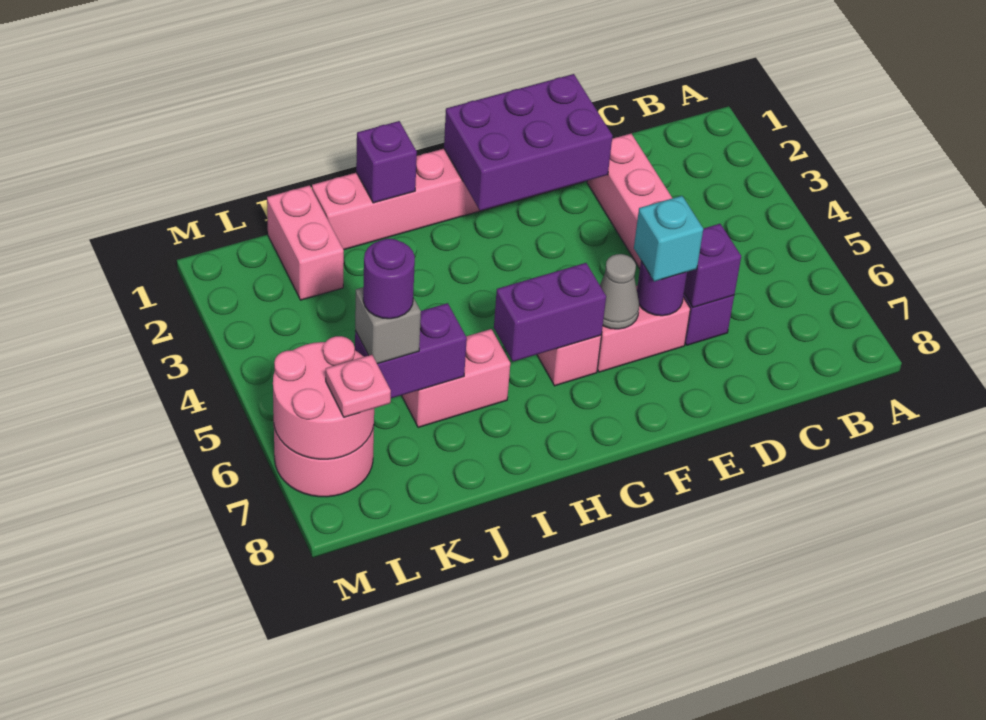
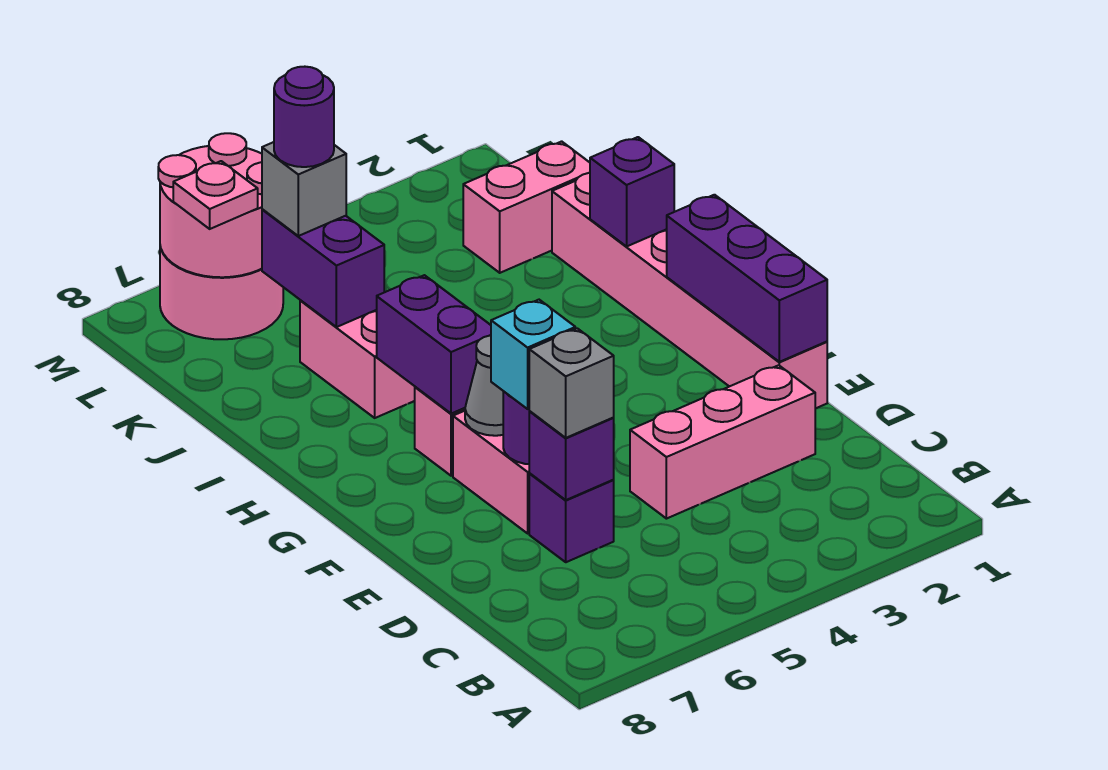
none -> grey brick D6 level 3
purple brick E1:G2 level 2 -> purple brick E1:G1 level 2

